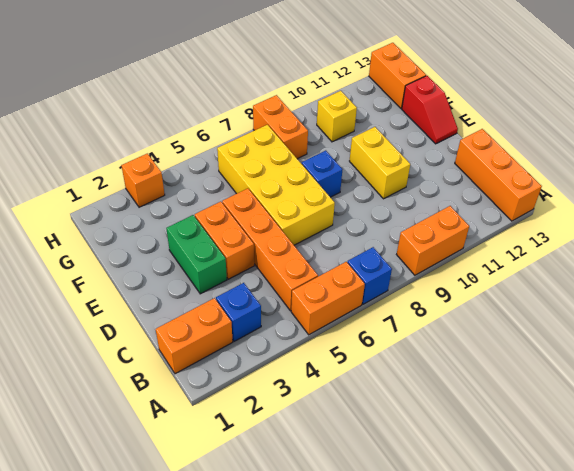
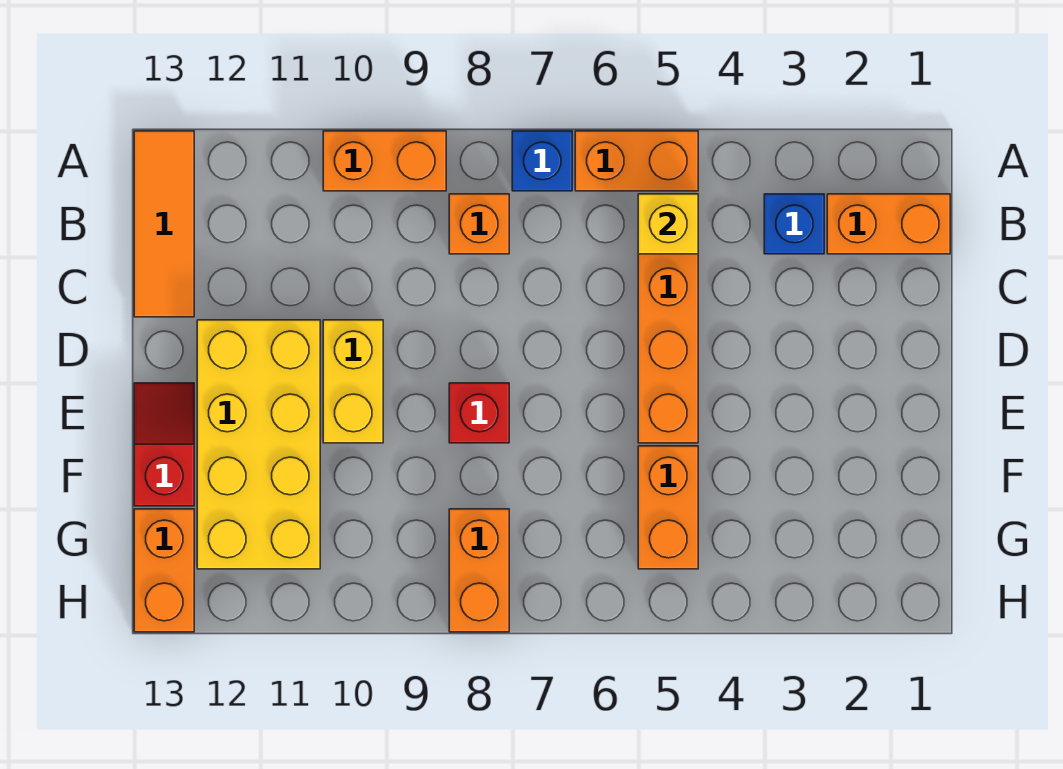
orange brick A13:C13 level 1 -> orange tile A13:C13 level 1
green brick D3:E3 level 1 -> none
orange brick D4:E4 level 1 -> orange brick F5:G5 level 1
yellow brick D6:G7 level 1 -> yellow brick D11:G12 level 1
blue brick E8 level 1 -> red brick E8 level 1
yellow brick G10 level 1 -> yellow brick B5 level 2
orange brick H3 level 1 -> orange brick B8 level 1

